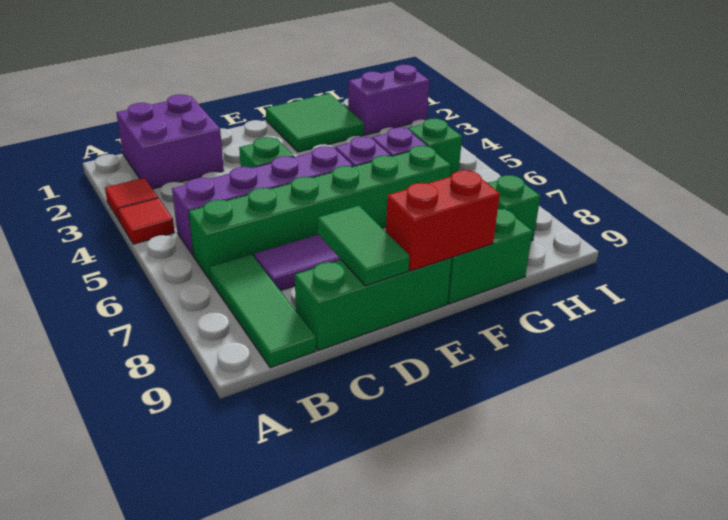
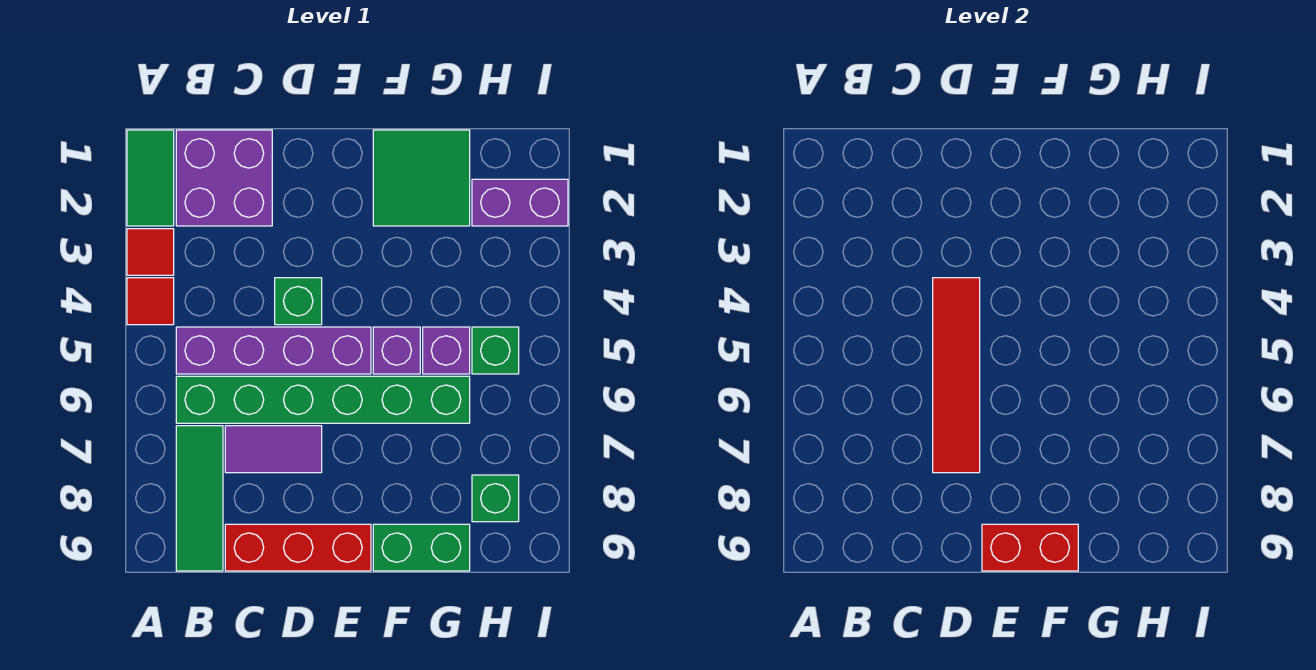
green brick C9:E9 level 1 -> red brick C9:E9 level 1
none -> red tile D4:D7 level 2
green tile D8:D9 level 2 -> green tile A1:A2 level 1

